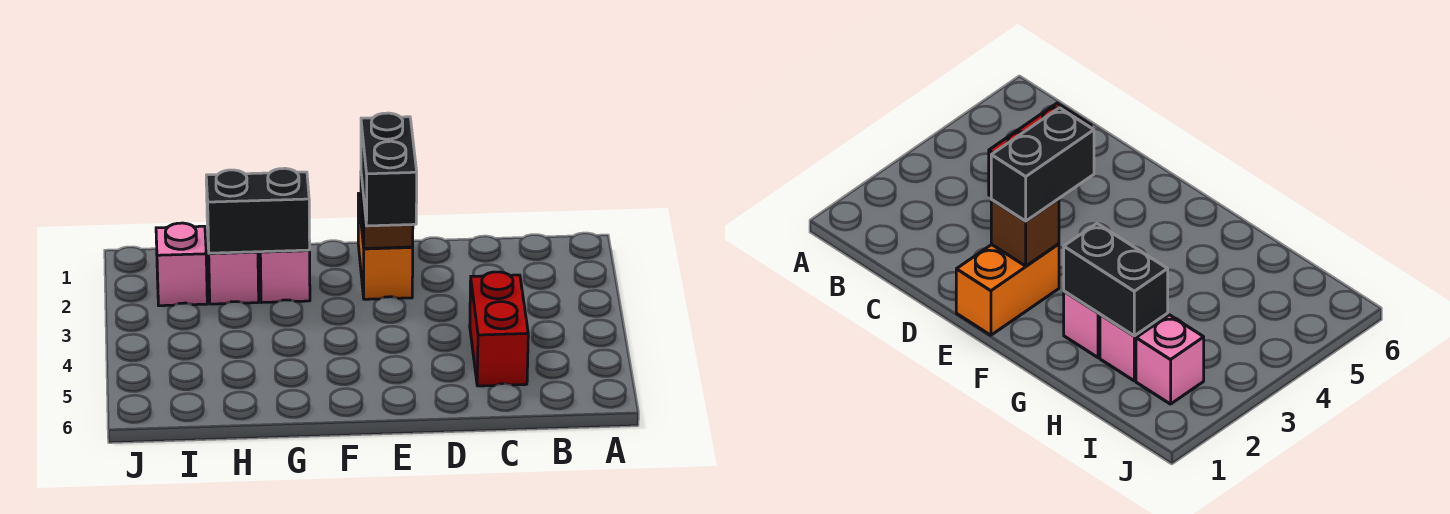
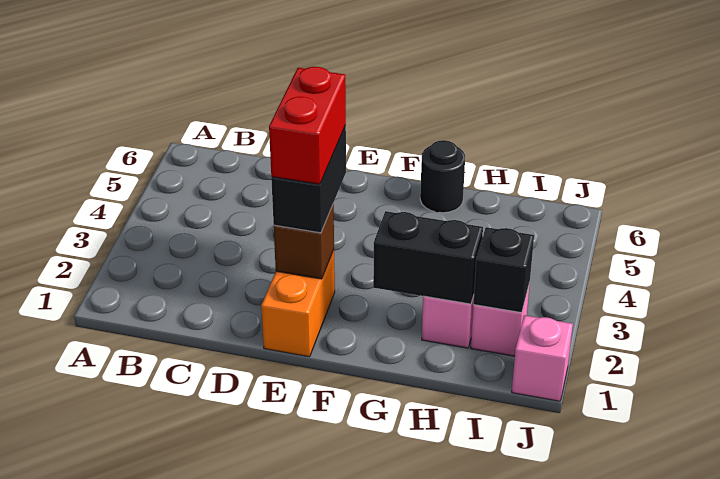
red brick C4:C5 level 1 -> red brick E2:E3 level 4
pink brick G2 level 1 -> pink brick J1 level 1
none -> black round brick G6 level 1
none -> black brick I2 level 2

